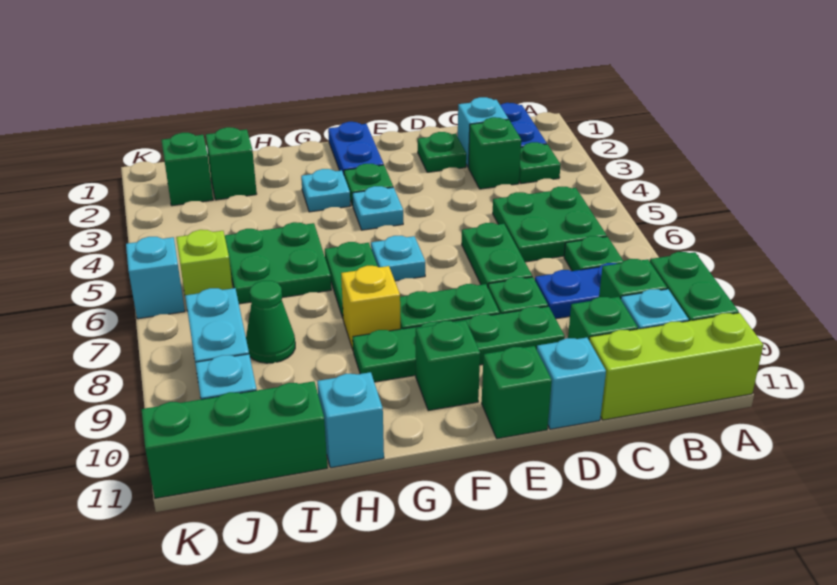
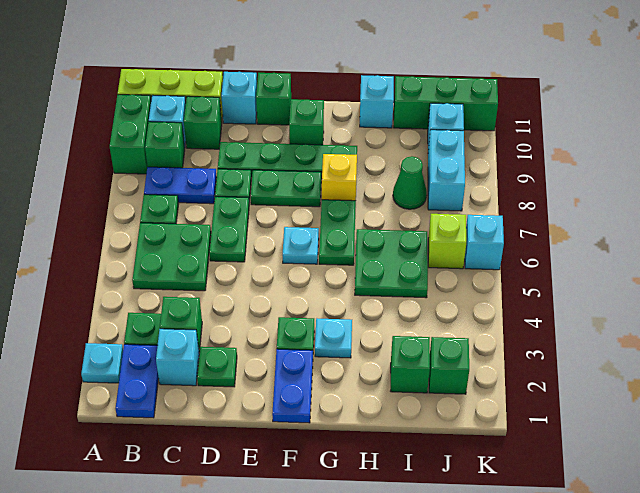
cyan plate F4 level 1 -> cyan plate A2 level 1

